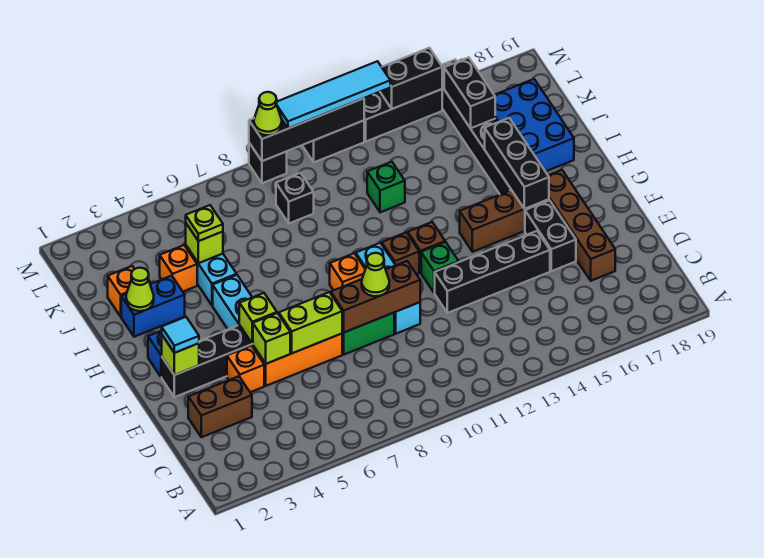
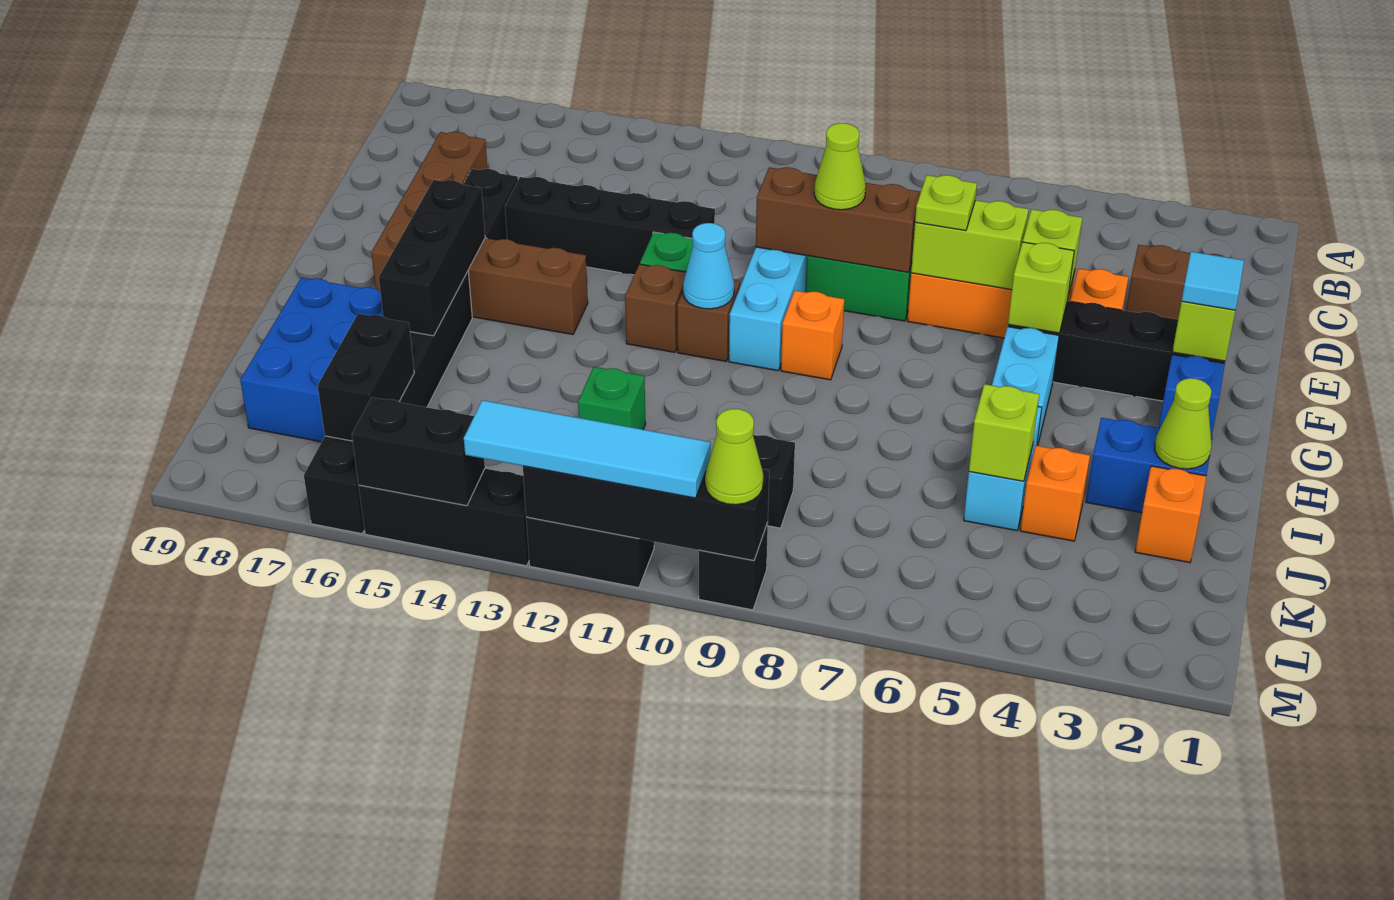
none -> cyan cone G11 level 2
lime plate J5 level 3 -> lime plate E7 level 3

